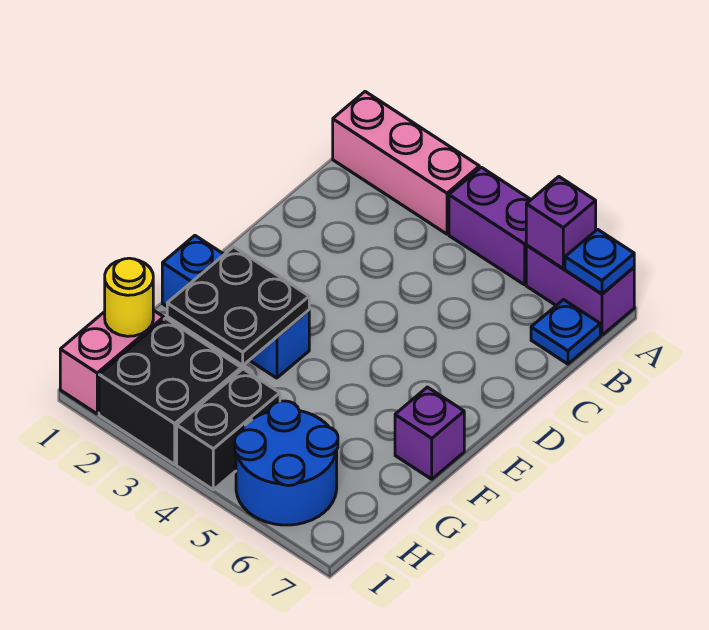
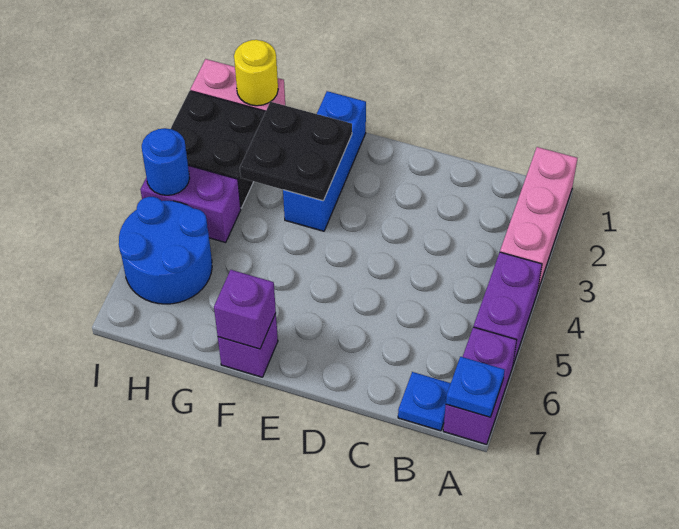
purple brick A6 level 2 -> purple brick F7 level 2
black brick H4:I4 level 1 -> purple brick H4:I4 level 1
none -> blue round brick I4 level 2

